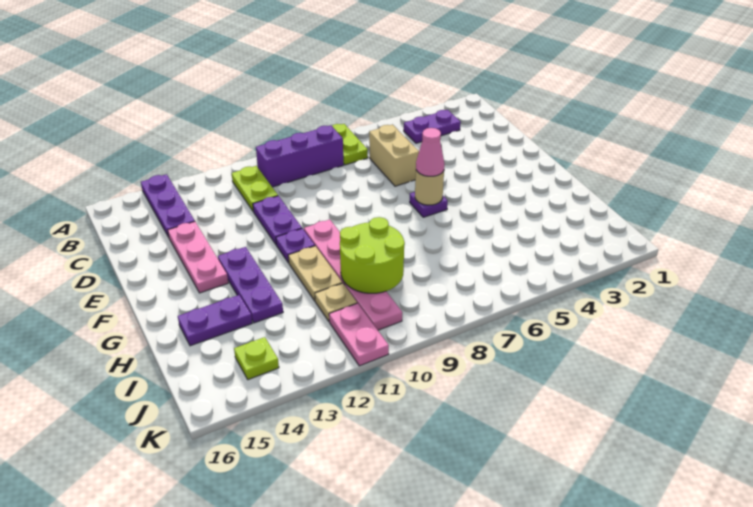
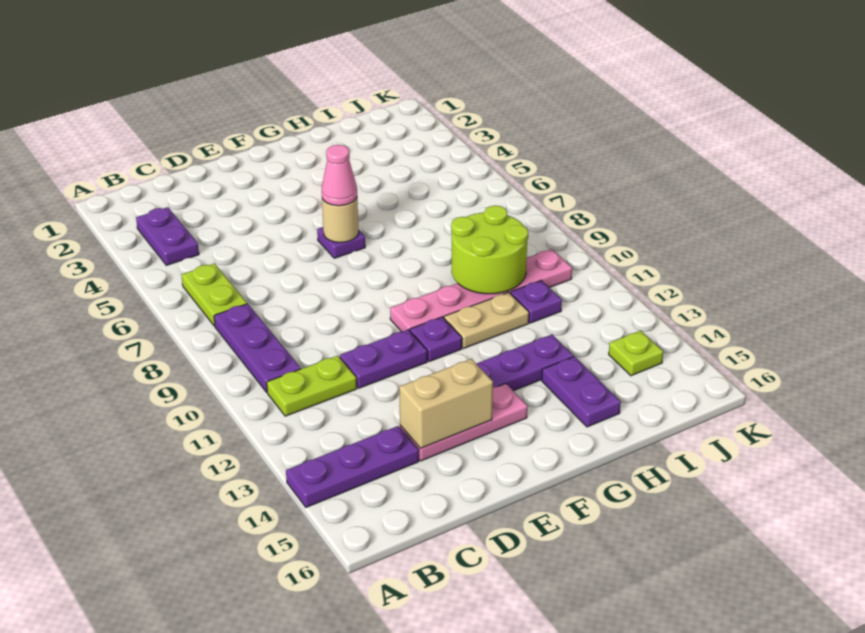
lime plate A7:B7 level 1 -> lime plate B6:B7 level 1
purple brick B8:B10 level 1 -> purple plate B8:B10 level 1
tan brick C6:D6 level 1 -> tan brick D14:E14 level 2
tan plate I11 level 1 -> purple plate I11 level 1
pink plate J11:K11 level 1 -> none

